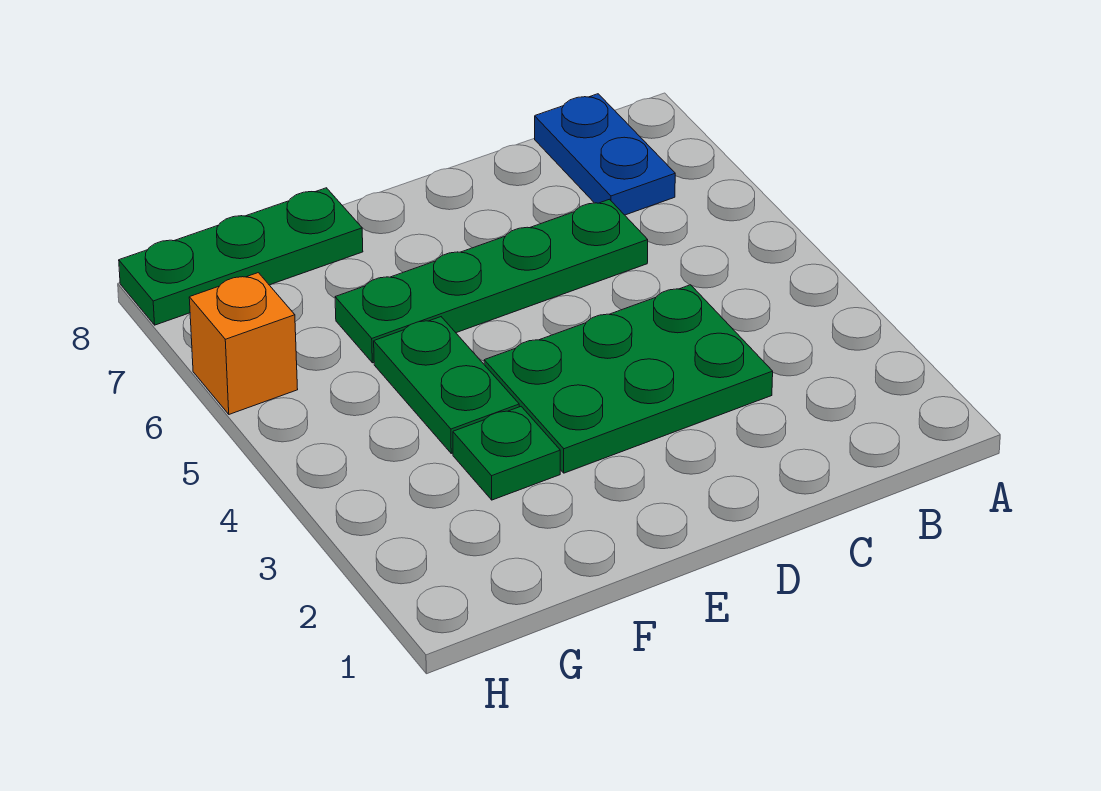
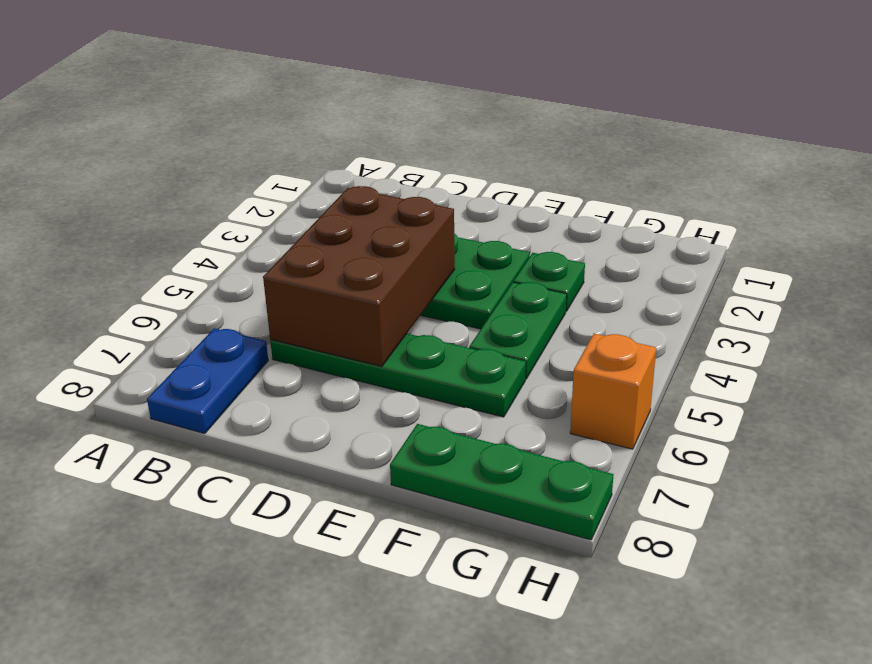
none -> brown brick C4:D6 level 2

